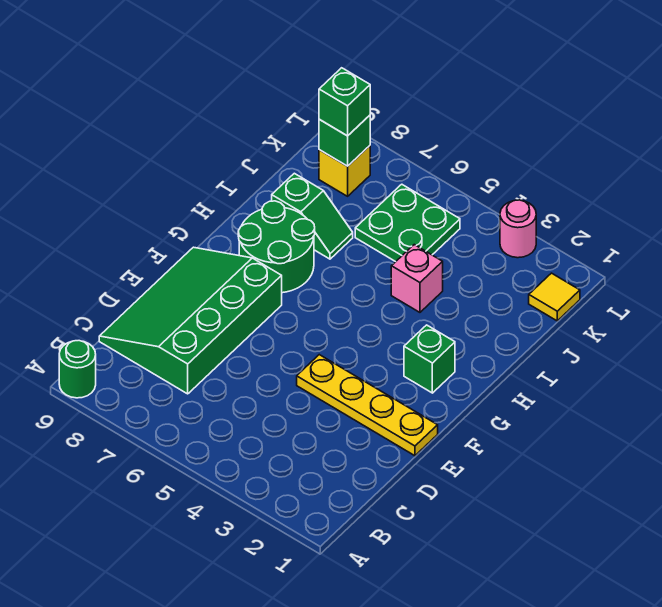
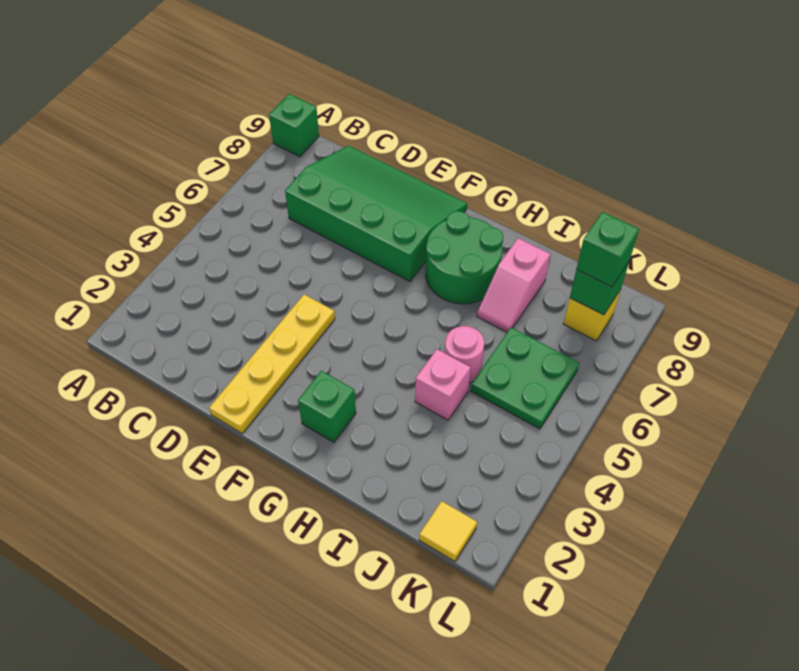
green round brick A9 level 1 -> green brick A9 level 1
green slope I7:I8 level 1 top 8 -> pink slope I7:I8 level 1 top 8
pink round brick L3 level 1 -> pink round brick I5 level 1

